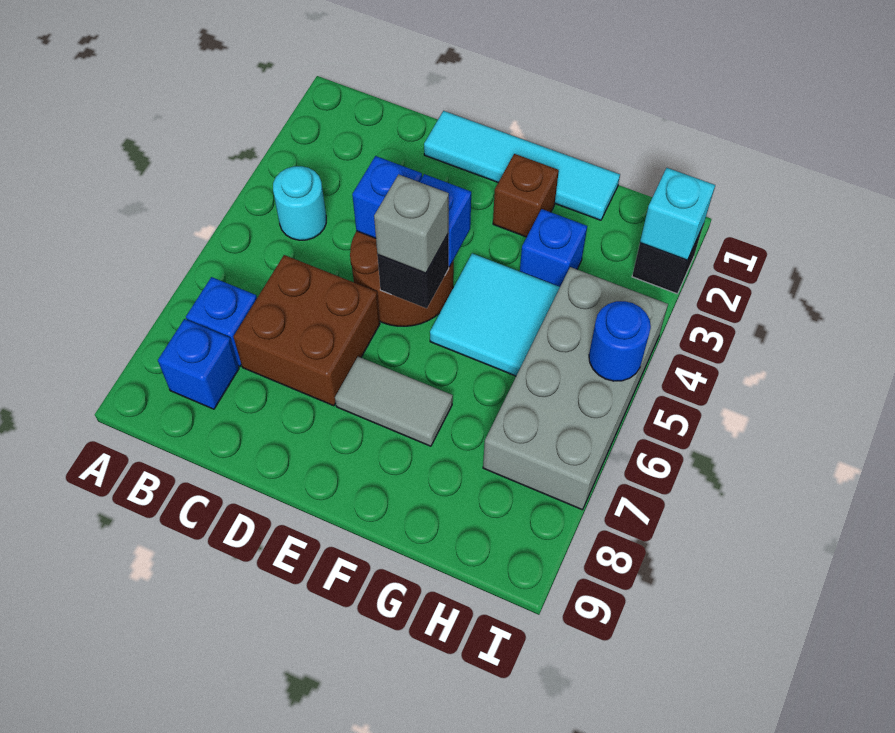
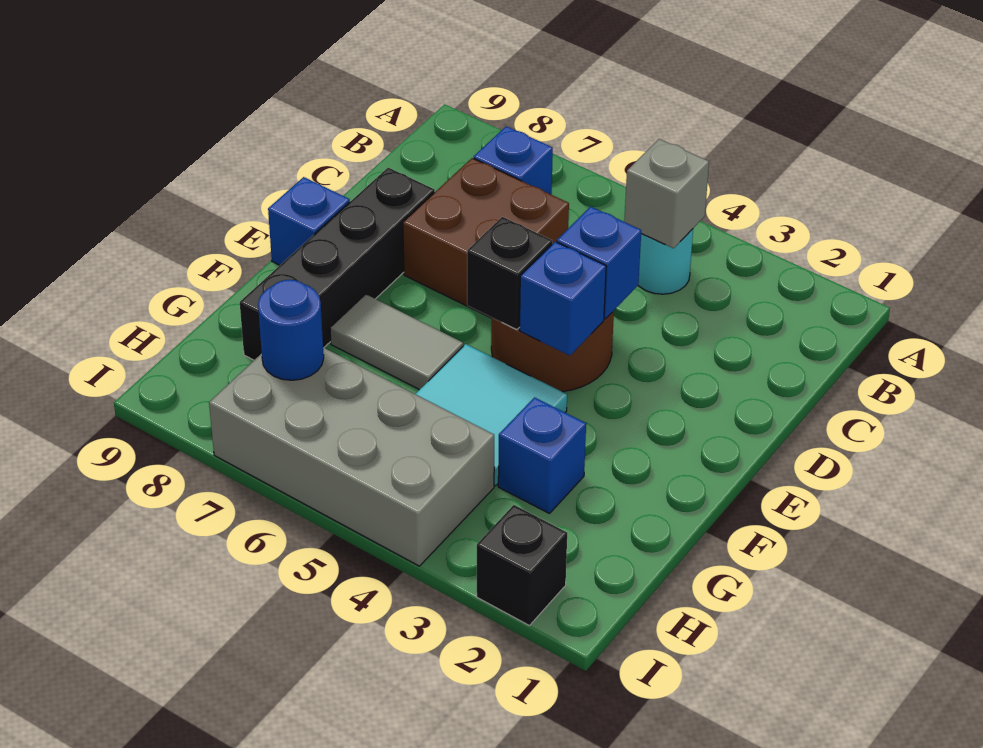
blue brick B8 level 1 -> blue brick E9 level 1
cyan tile D1:G1 level 1 -> none
none -> black brick D8:G8 level 1
grey brick E5 level 3 -> grey brick B4 level 2
grey tile E7:F7 level 1 -> grey tile F6:F7 level 1
brown brick F2 level 1 -> none
cyan brick I2 level 2 -> none
blue round brick I5 level 2 -> blue round brick H7 level 2

